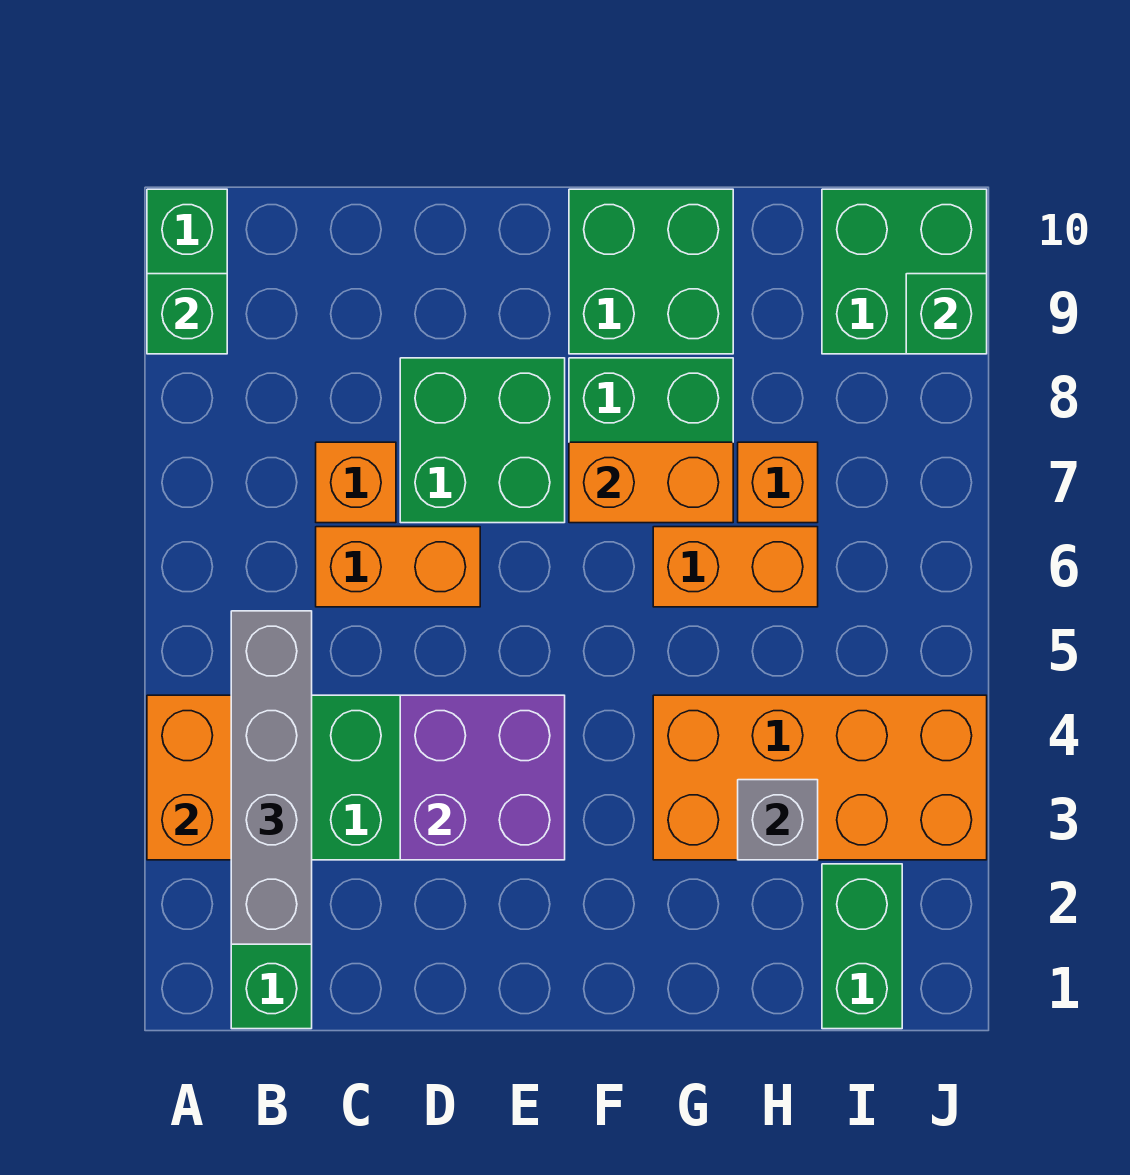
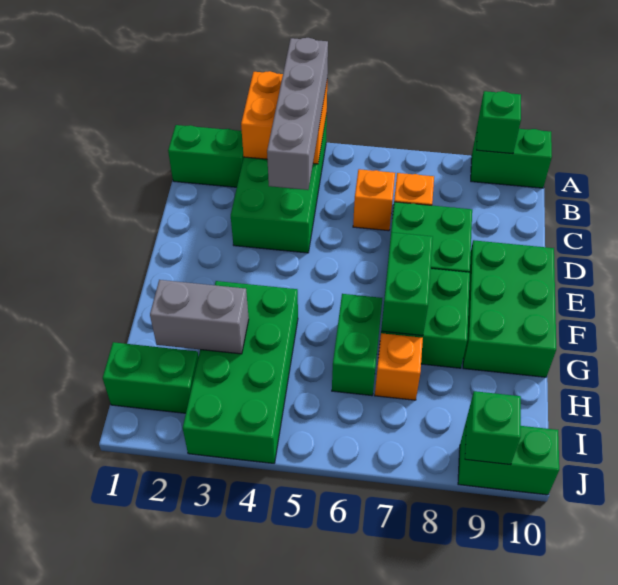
grey brick B2:B5 level 3 -> grey brick A4:D4 level 3
orange brick C6:D6 level 1 -> orange brick C6 level 1
purple brick D3:E4 level 2 -> none
orange brick F7:G7 level 2 -> green brick F7:G7 level 2
green brick F9:G10 level 1 -> green brick E9:G10 level 1
orange brick G3:J4 level 1 -> green brick G3:J4 level 1
orange brick G6:H6 level 1 -> green brick G6:H6 level 1
grey brick H3 level 2 -> grey brick H2:H3 level 2
green brick I9:J10 level 1 -> green brick J9:J10 level 1

